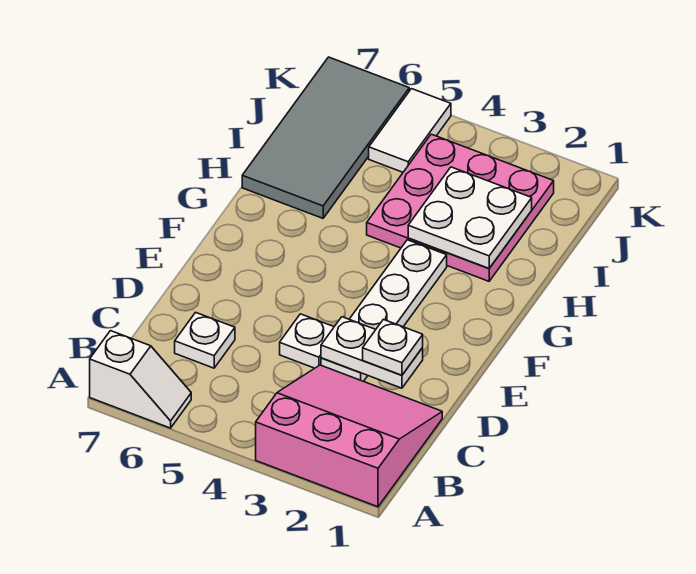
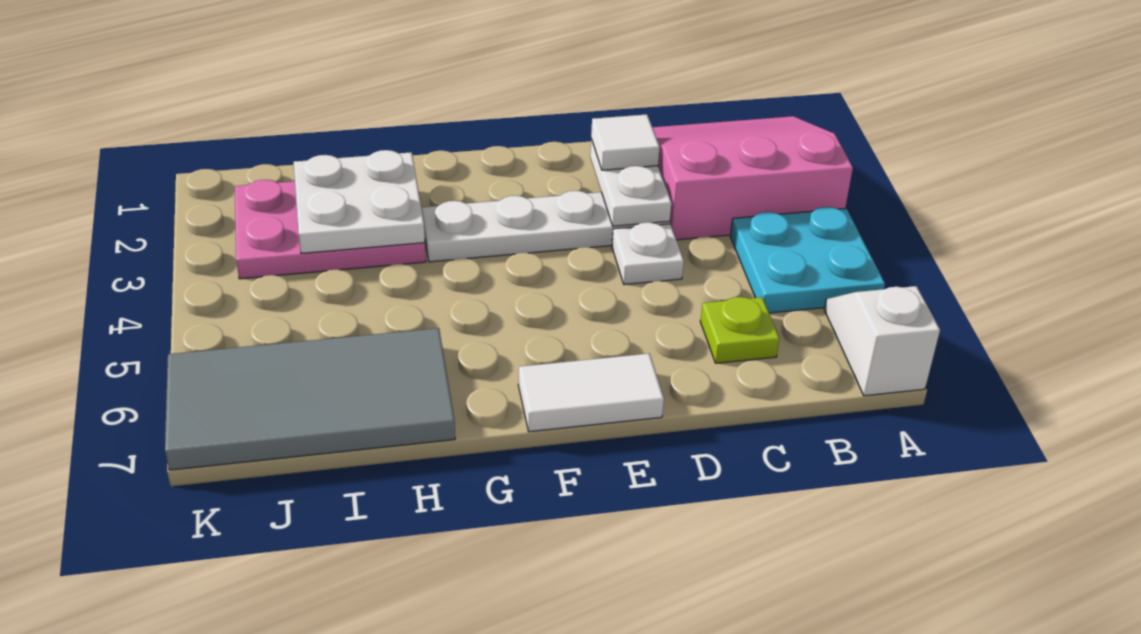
pink slope A1:C3 level 1 top A -> pink slope A1:C3 level 1 top 3
none -> cyan plate A4:B5 level 1
white plate C6 level 1 -> lime plate C6 level 1
white plate D2 level 3 -> white tile D2 level 3
pink plate H2:J4 level 1 -> pink plate H2:J3 level 1
white tile J5:K5 level 1 -> white tile E7:F7 level 1

